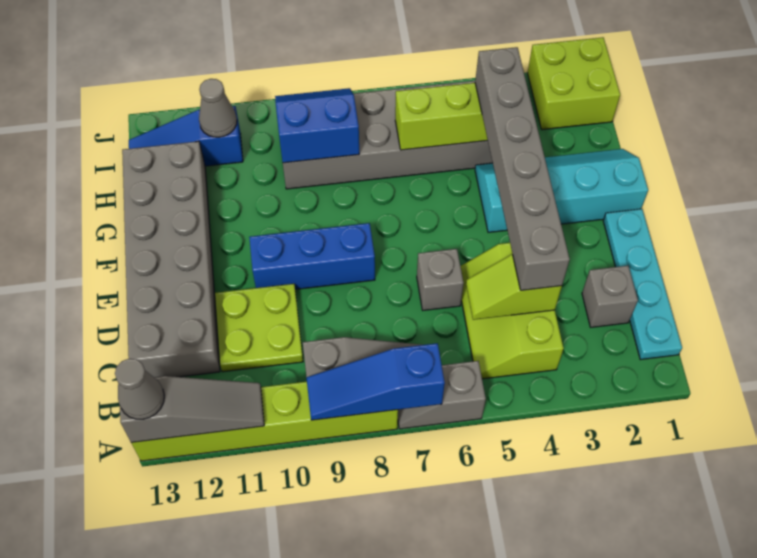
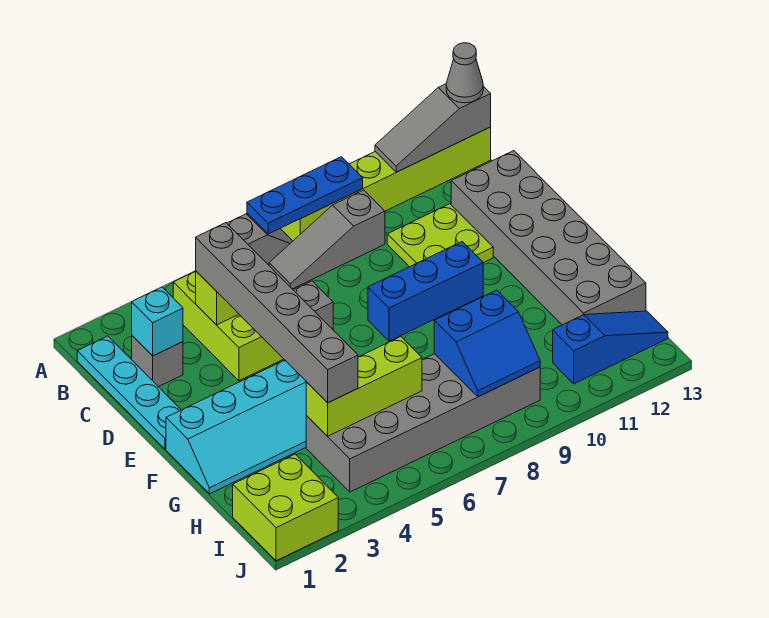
blue slope A7:A9 level 2 top 7 -> blue plate A7:A9 level 2
none -> cyan brick C2 level 2
grey cone I11 level 2 -> none

